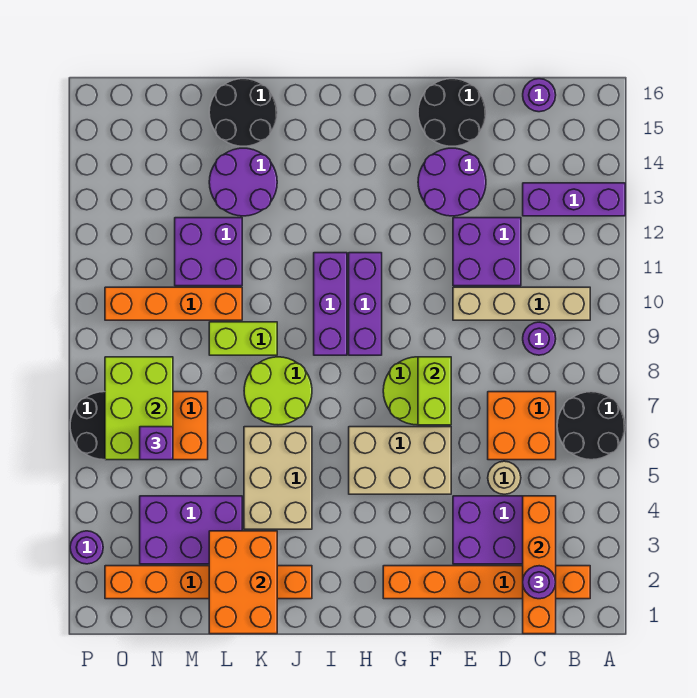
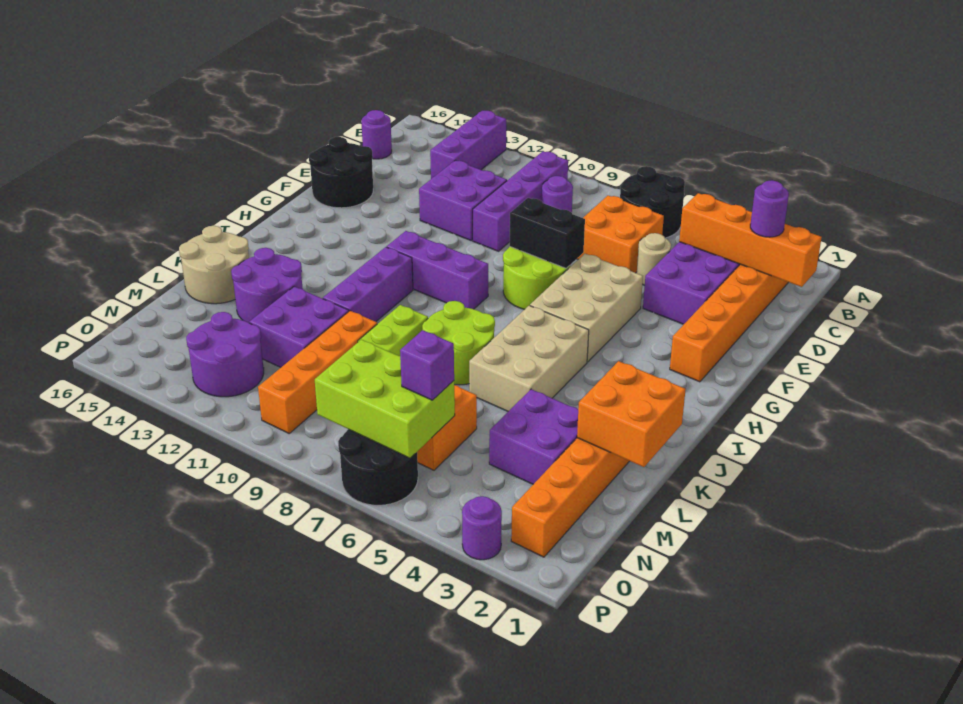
tan brick B10:E10 level 1 -> purple brick B10:E10 level 1
purple round brick E13:F14 level 1 -> purple round brick N12:O13 level 1
lime brick F7:F8 level 2 -> black brick F7:F8 level 2
purple brick I9:I11 level 1 -> purple brick I11:K11 level 1
tan brick J4:K6 level 1 -> tan brick I5:K6 level 1
orange brick K1:L3 level 2 -> orange brick K1:L2 level 2
black round brick K15:L16 level 1 -> tan round brick K15:L16 level 1
purple brick L3:N4 level 1 -> purple brick L3:M4 level 1

